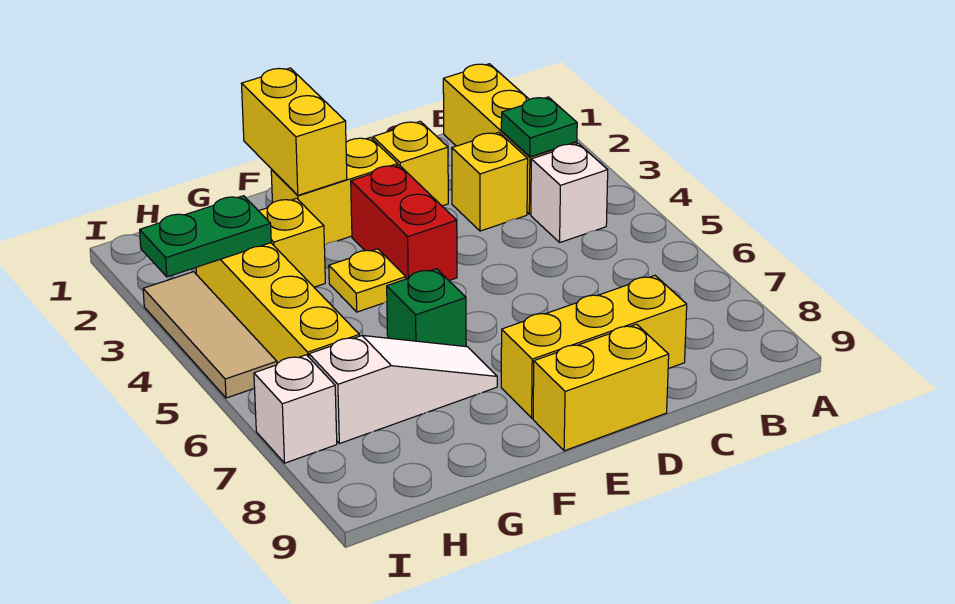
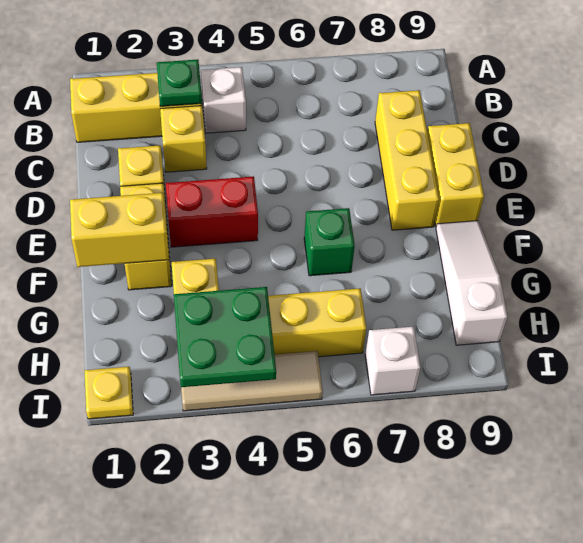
yellow plate F4 level 1 -> yellow plate I1 level 1
white slope F7:H7 level 1 top H -> white slope F9:H9 level 1 top H
green plate H3:I3 level 2 -> green plate H3:I4 level 2

